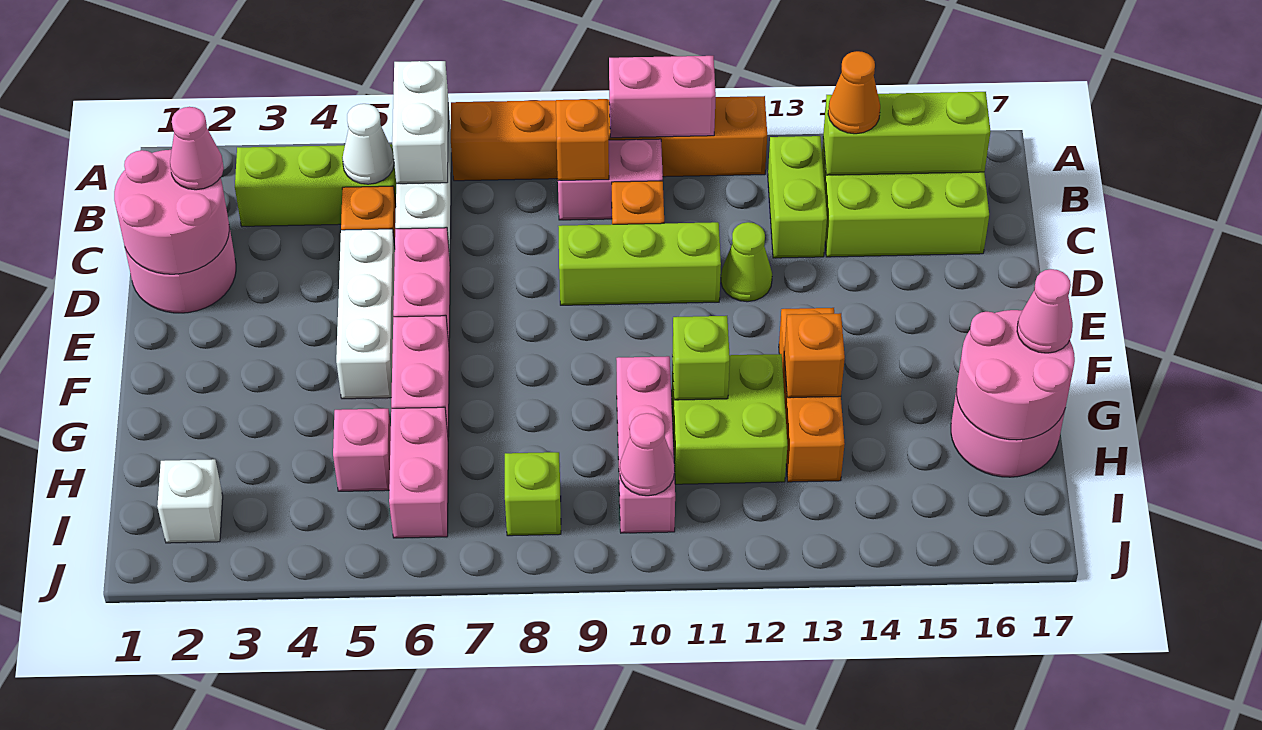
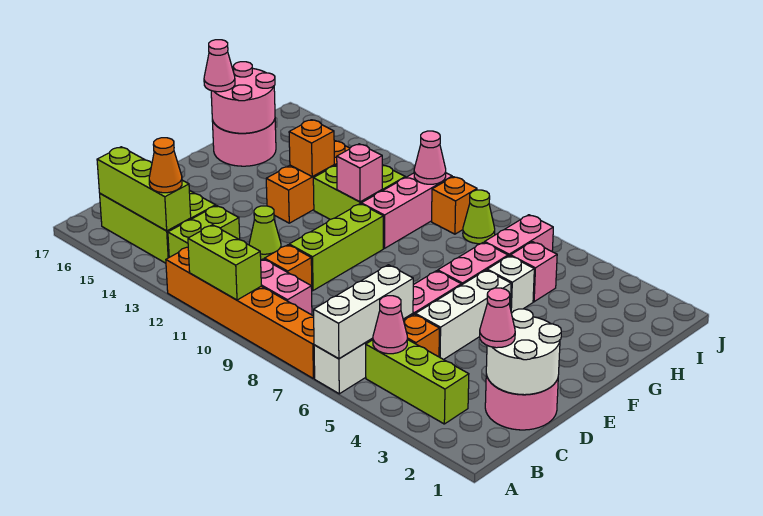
white brick A6:B6 level 2 -> white brick A6:C6 level 2
pink brick A10:A11 level 2 -> lime brick A10:A11 level 2
white cone B5 level 2 -> pink cone B5 level 2
orange brick B9 level 2 -> orange brick I9 level 1
pink round brick C1:D2 level 2 -> white round brick C1:D2 level 2
lime brick D9:D11 level 1 -> lime brick D10:F10 level 1
lime brick G11 level 2 -> pink brick G11 level 2
white brick I2 level 1 -> white brick G5 level 1
lime brick I8 level 1 -> lime cone I8 level 1

